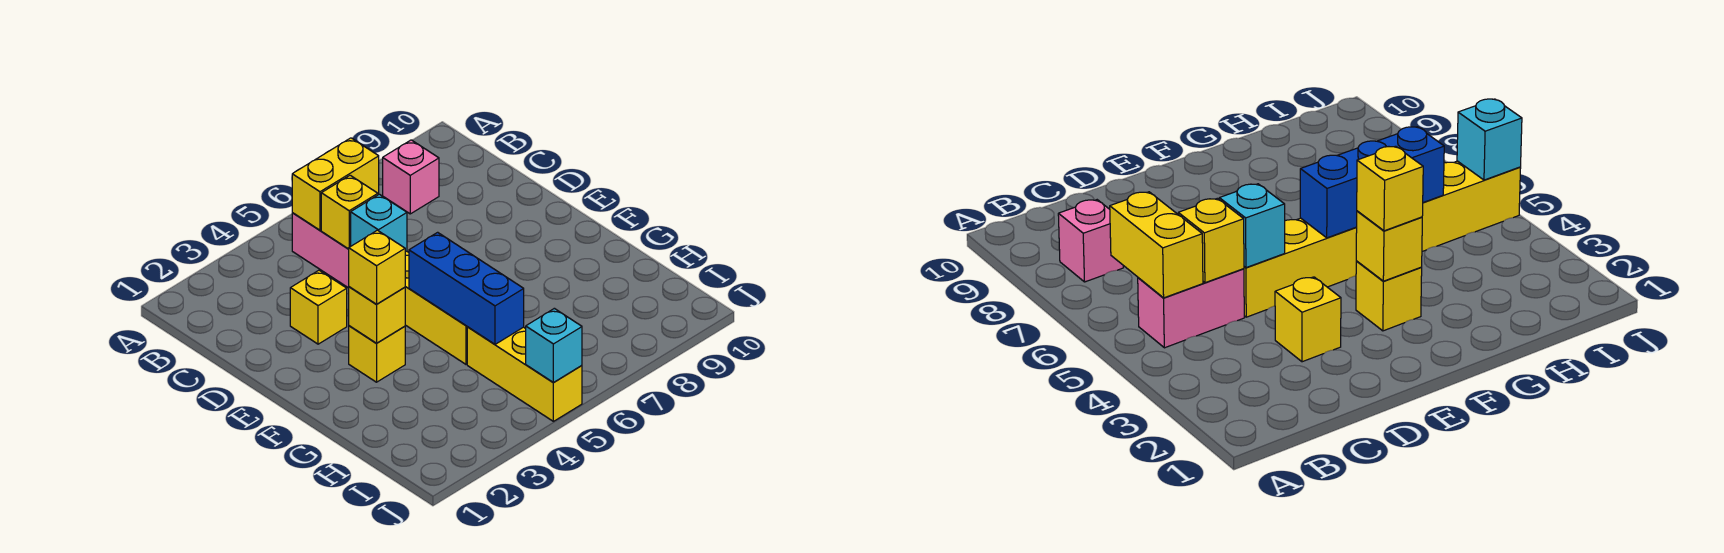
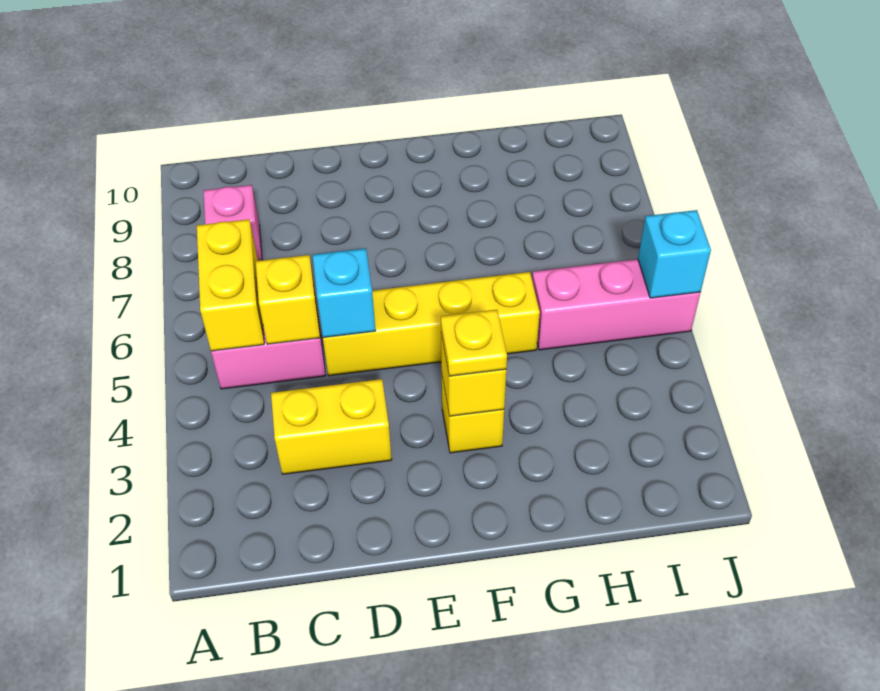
yellow brick D3 level 1 -> yellow brick C3:D3 level 1
yellow brick F3 level 3 -> yellow plate F3 level 3
blue brick F5:H5 level 2 -> none
yellow brick H5:J5 level 1 -> pink brick H5:J5 level 1

